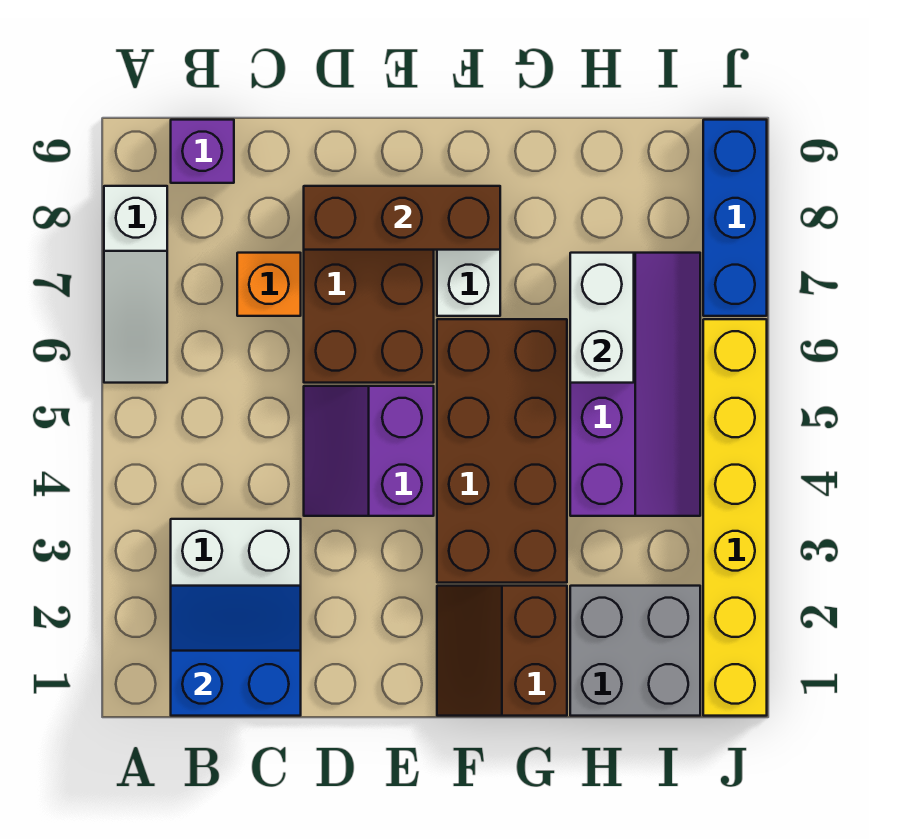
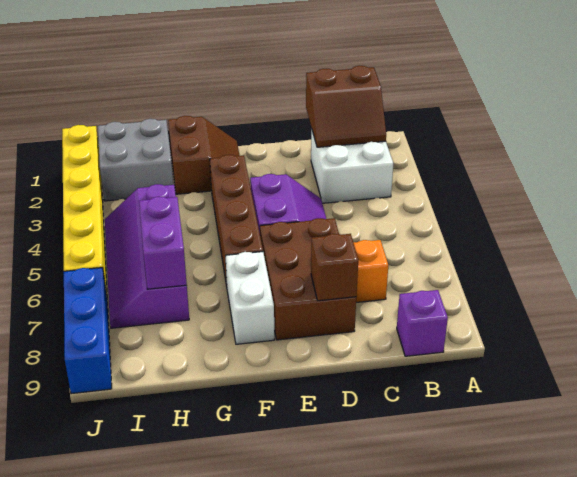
white slope A6:A8 level 1 top 8 -> none
blue slope B1:C2 level 2 top 1 -> brown slope B1:C2 level 2 top 1
brown brick D8:F8 level 2 -> brown brick D8 level 2
brown brick F3:G6 level 1 -> brown brick F3:F6 level 1
white brick H6:H7 level 2 -> purple brick H6:H7 level 2

